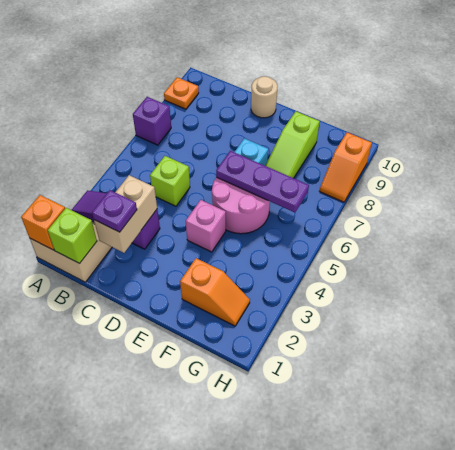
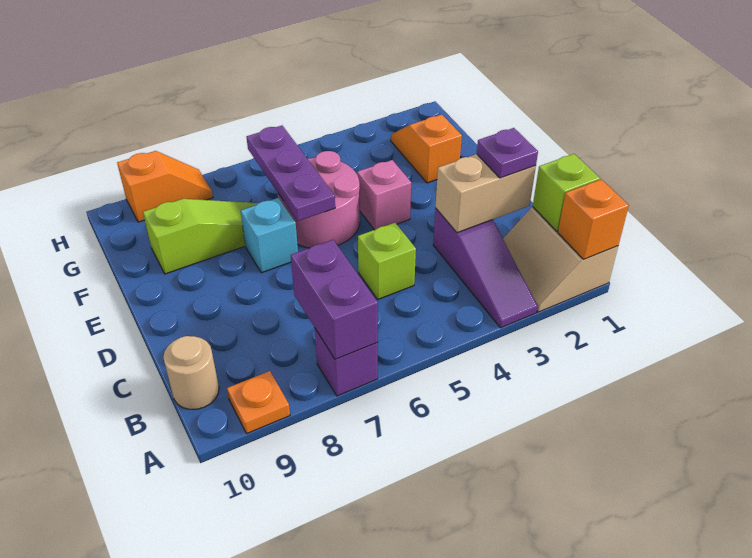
none -> purple brick A7:B7 level 2
tan round brick D10 level 1 -> tan round brick B10 level 1

